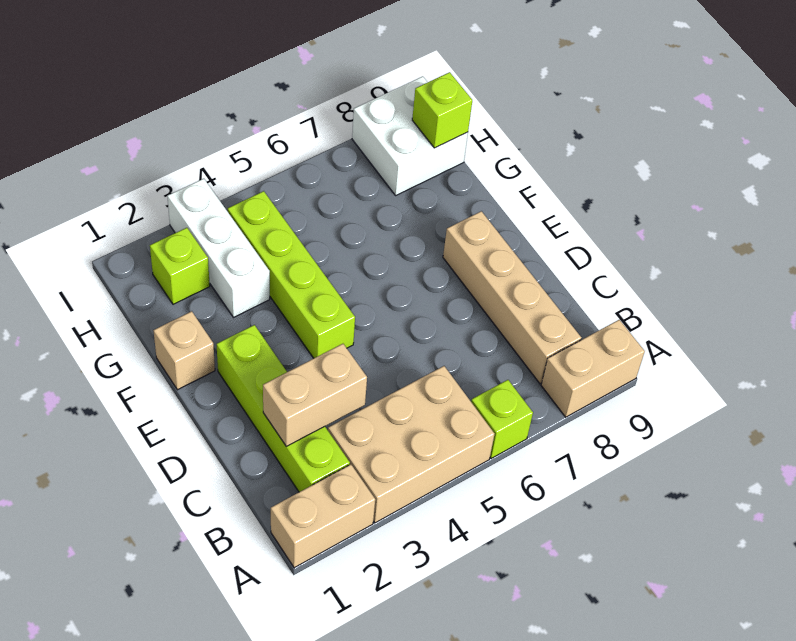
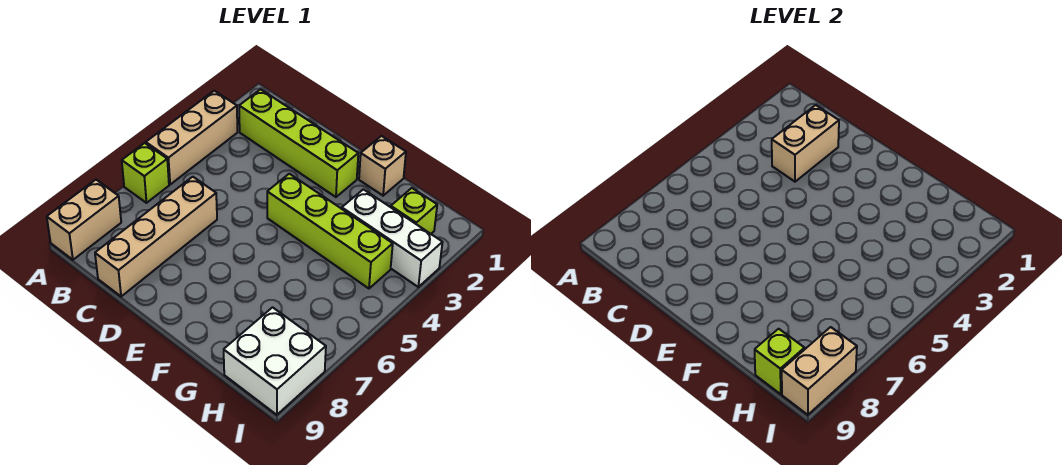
tan brick A1:A2 level 1 -> tan brick I8:I9 level 2
tan brick A3:B5 level 1 -> tan brick A3:A5 level 1
tan brick B8:E8 level 1 -> tan brick C6:C9 level 1

